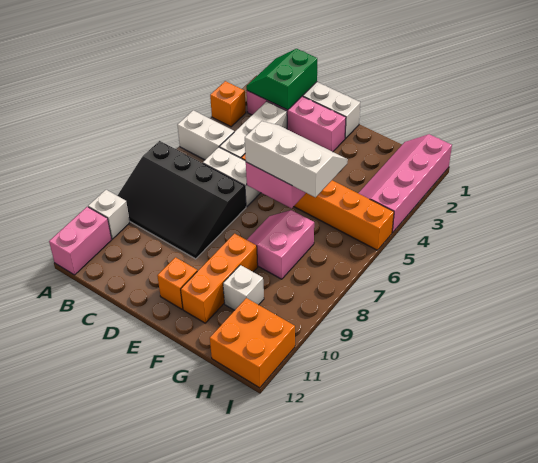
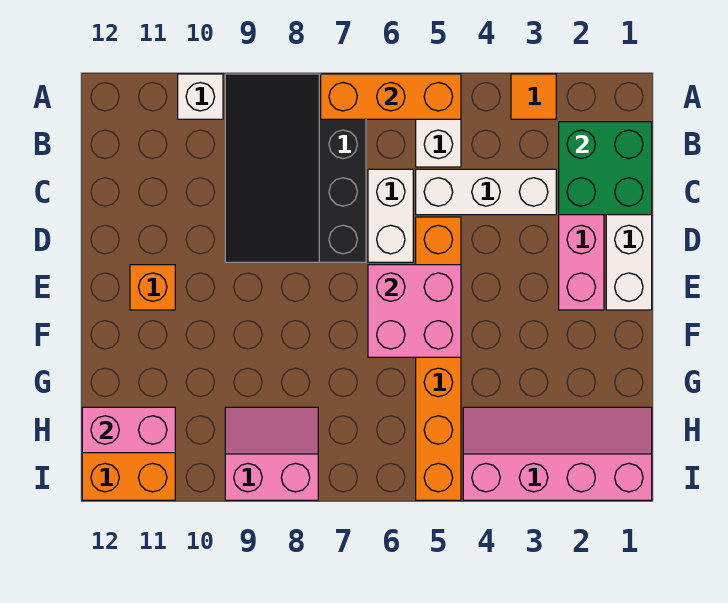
orange brick A3 level 1 -> orange tile A3 level 1
pink brick A11:A12 level 1 -> pink brick H11:H12 level 2
green slope B1:C2 level 2 top C -> green brick B1:C2 level 2
white slope E5:G6 level 3 top 6 -> none
pink slope F7:G8 level 1 top G -> pink slope H8:I9 level 1 top I
orange brick F9:F11 level 1 -> orange brick A5:A7 level 2
white brick G10 level 1 -> none

